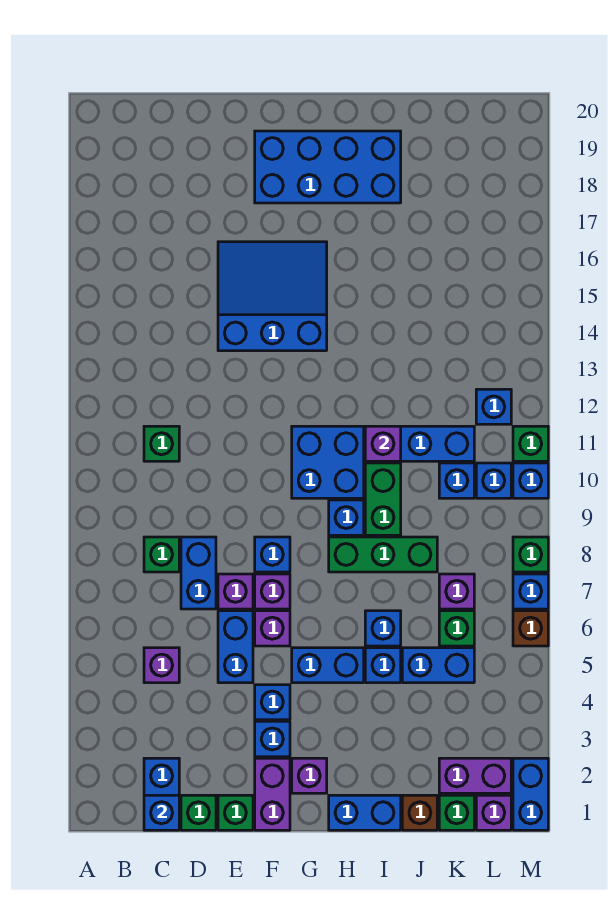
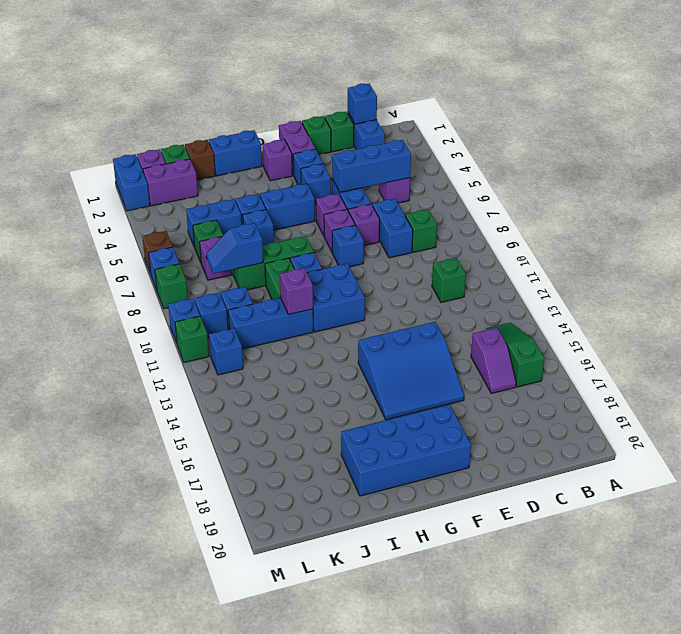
none -> green slope B14:B16 level 1 top 16
none -> blue brick C5:E5 level 2
none -> purple slope C15:C16 level 1 top 15
none -> blue slope J8:K8 level 2 top J

